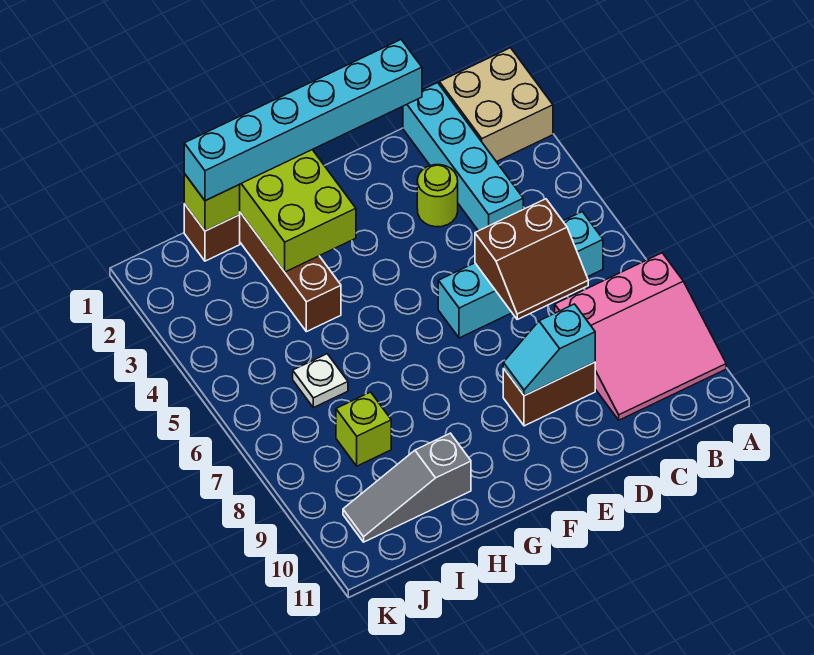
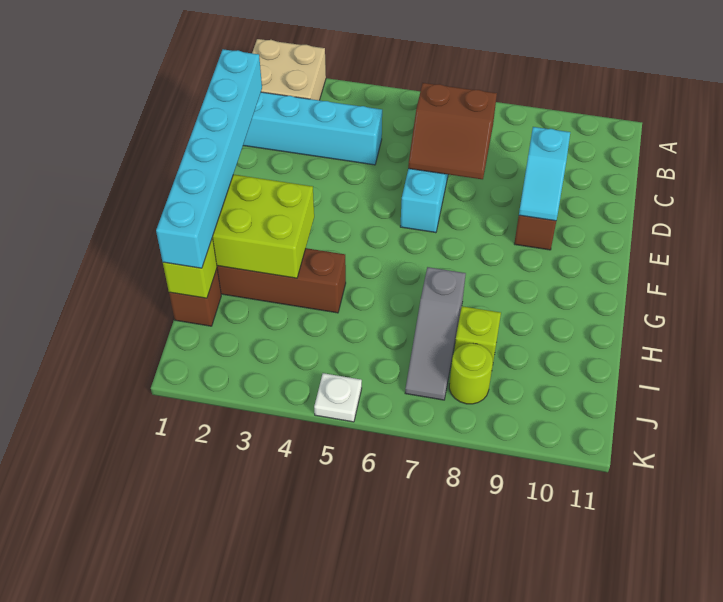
pink slope A8:C10 level 1 top 8 -> none
brown slope C6:D7 level 2 top 6 -> brown slope C6:D7 level 2 top C
lime round brick D3 level 1 -> lime round brick J8 level 1
grey slope H10:J10 level 1 top H -> grey slope H7:J7 level 1 top H
white plate I6 level 1 -> white plate K5 level 1

